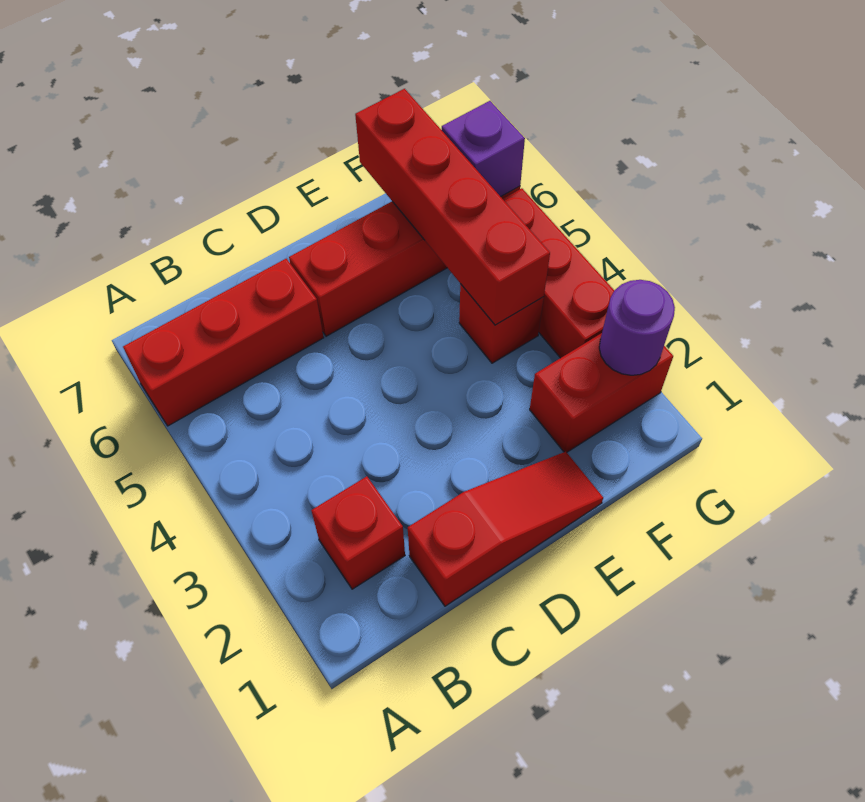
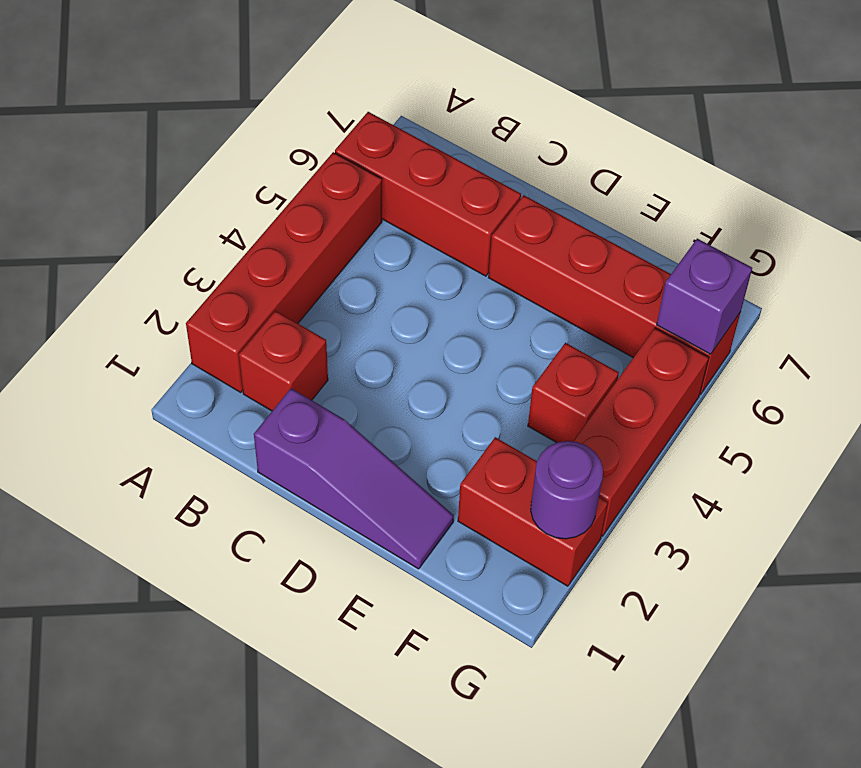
red slope C1:E1 level 1 top C -> purple slope C1:E1 level 1 top C
red brick F4:F7 level 2 -> red brick A2:A5 level 1

